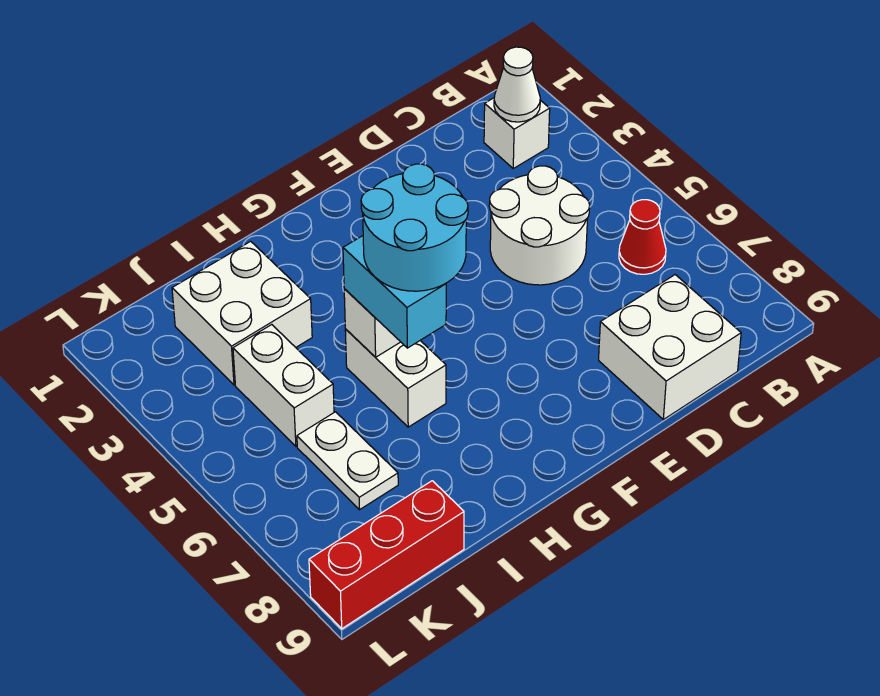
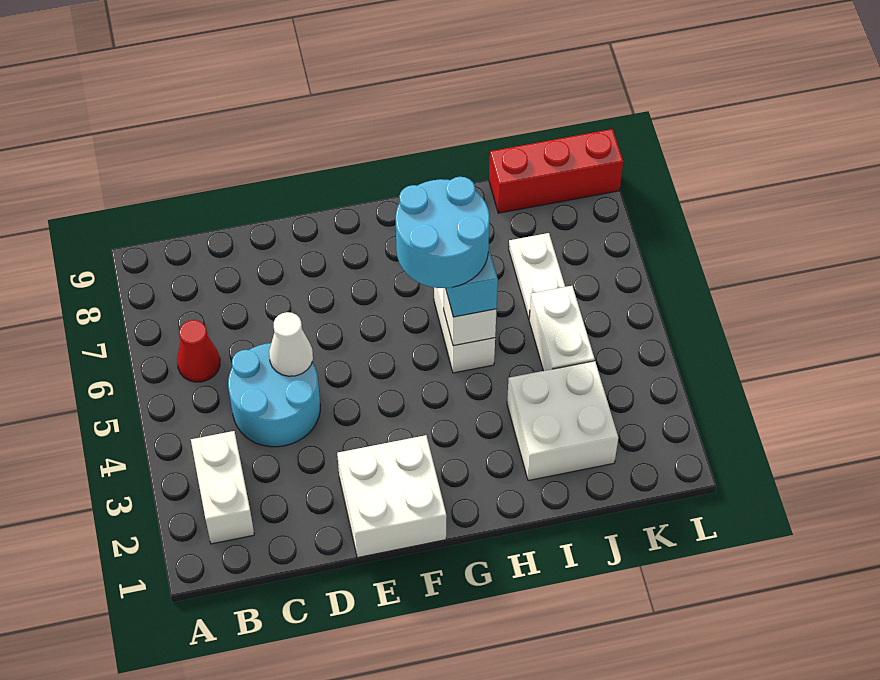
white brick B2 level 1 -> white brick B2:B3 level 1
white cone B2 level 2 -> white cone D5 level 2
white round brick C4:D5 level 1 -> cyan round brick C4:D5 level 1
white brick C8:D9 level 1 -> white brick E1:F2 level 1

